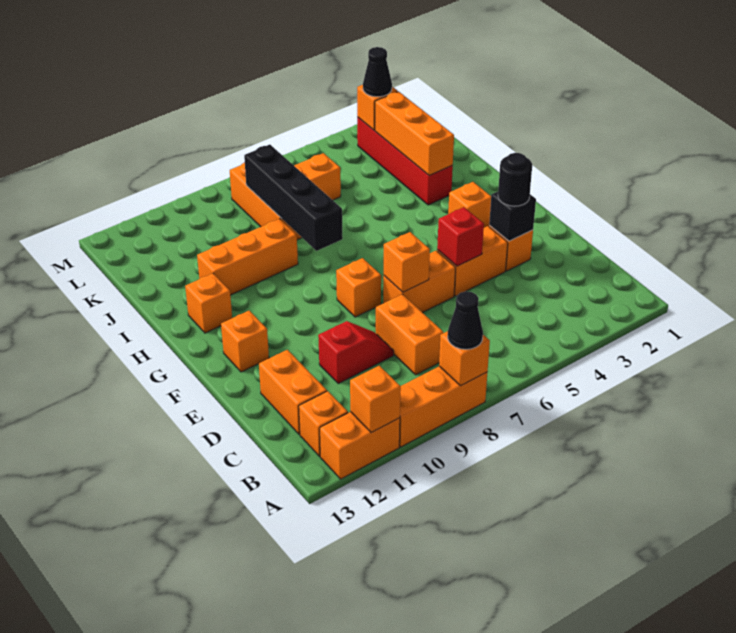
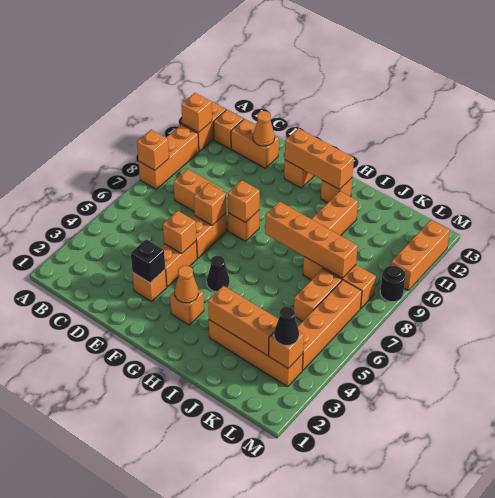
black cone A8 level 3 -> black cone G5 level 1
red slope D9:D10 level 1 top 10 -> none
none -> orange cone D12 level 2
black round brick E3 level 3 -> black round brick M9 level 1
red brick E5 level 2 -> orange brick E5 level 2
none -> orange brick F8 level 2
none -> orange brick F12:H12 level 2
none -> orange cone G3 level 2
black brick H8:K8 level 2 -> orange brick H8:K8 level 2
red brick I3:L3 level 1 -> orange brick I3:L3 level 1
none -> orange brick L4:L7 level 1
none -> orange brick M10:M12 level 1

